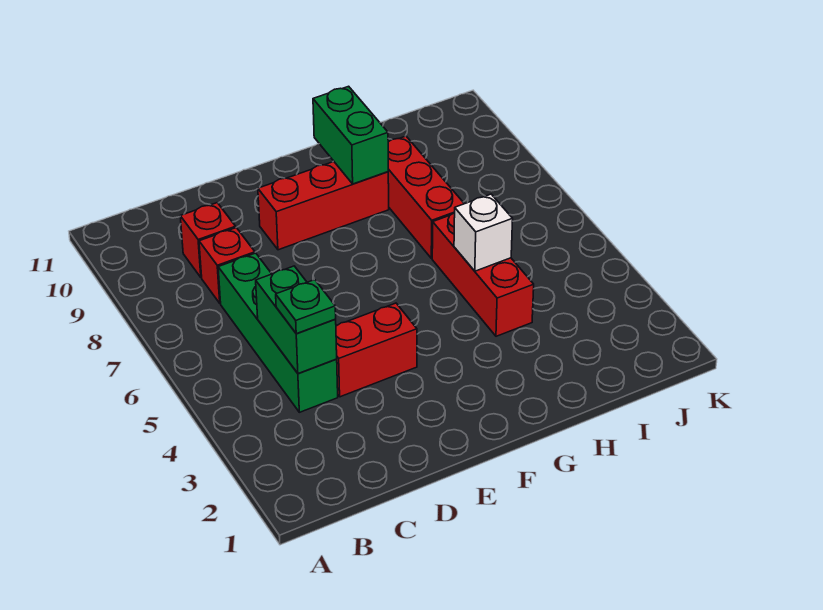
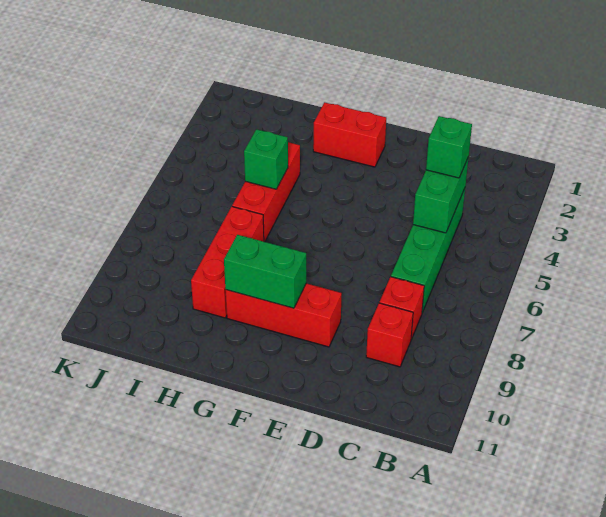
green plate C4 level 3 -> green brick C4 level 3
red brick D4:E4 level 1 -> red brick F2:G2 level 1
green brick G9:G10 level 2 -> green brick F9:G9 level 2
white brick H5 level 2 -> green brick H5 level 2

